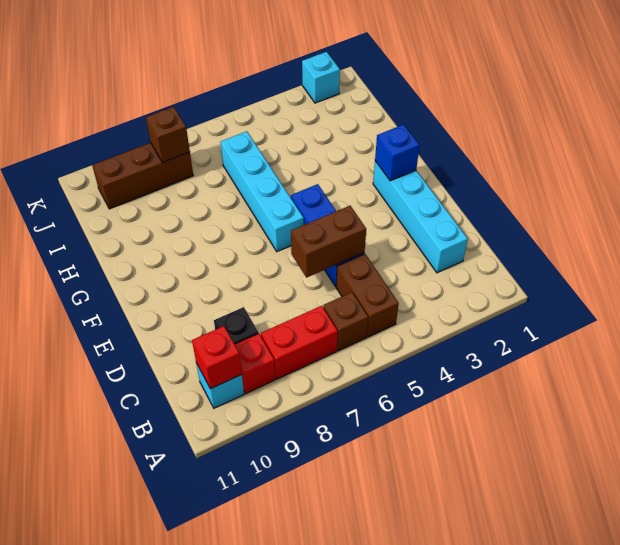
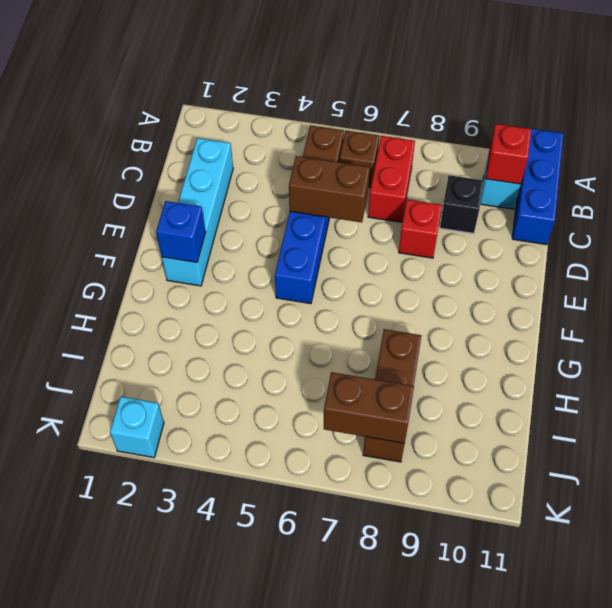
none -> blue brick A11:C11 level 1
red brick B7:B8 level 1 -> red brick B7:C7 level 1
red brick B9 level 1 -> red brick D8 level 1
cyan brick F6:I6 level 1 -> none
brown brick J8:J10 level 1 -> brown brick H8:J8 level 1
brown brick J8 level 2 -> brown brick J7:J8 level 2

